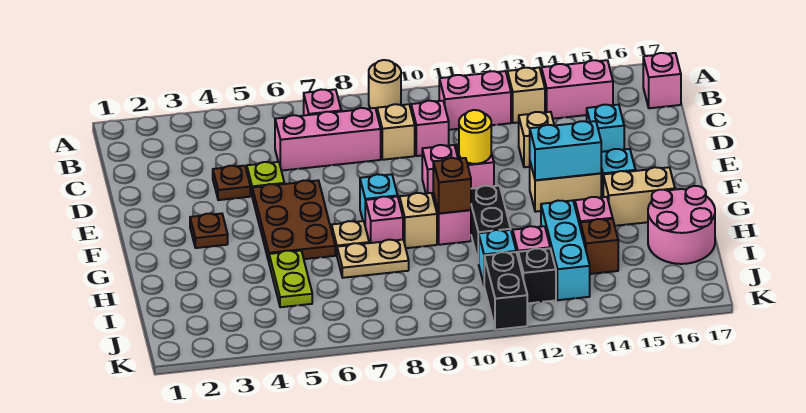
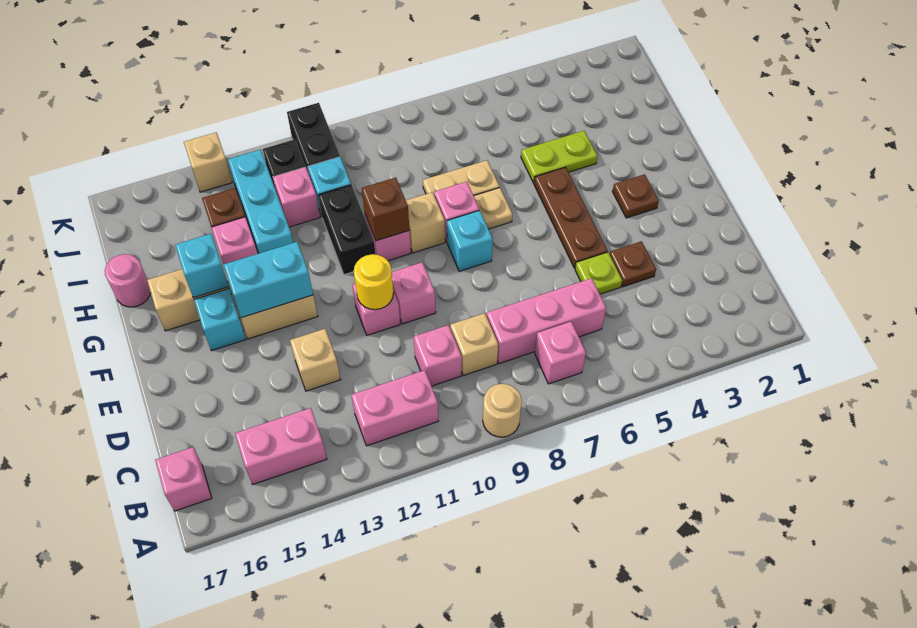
tan brick B13 level 1 -> tan brick K14 level 1
cyan brick D15 level 1 -> cyan brick G15 level 2
brown plate E5:G6 level 1 -> brown plate E5:G5 level 1
lime plate H5:I5 level 1 -> lime plate H4:H5 level 1
pink round brick H16:I17 level 1 -> pink round brick H17 level 1

